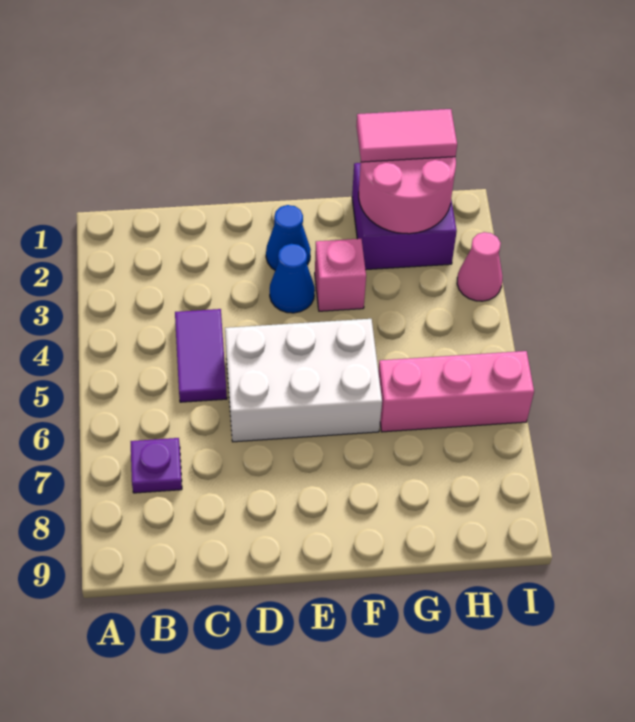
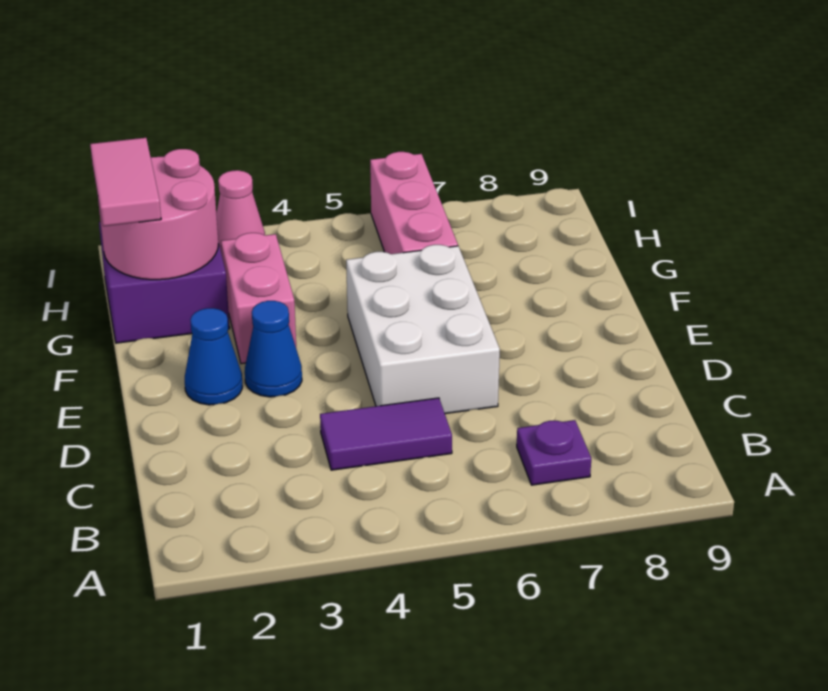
pink brick F3 level 1 -> pink brick F3:G3 level 1

